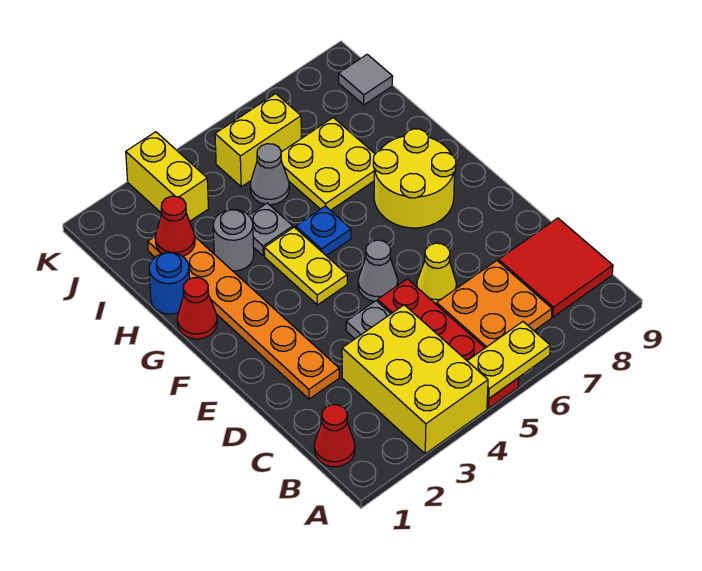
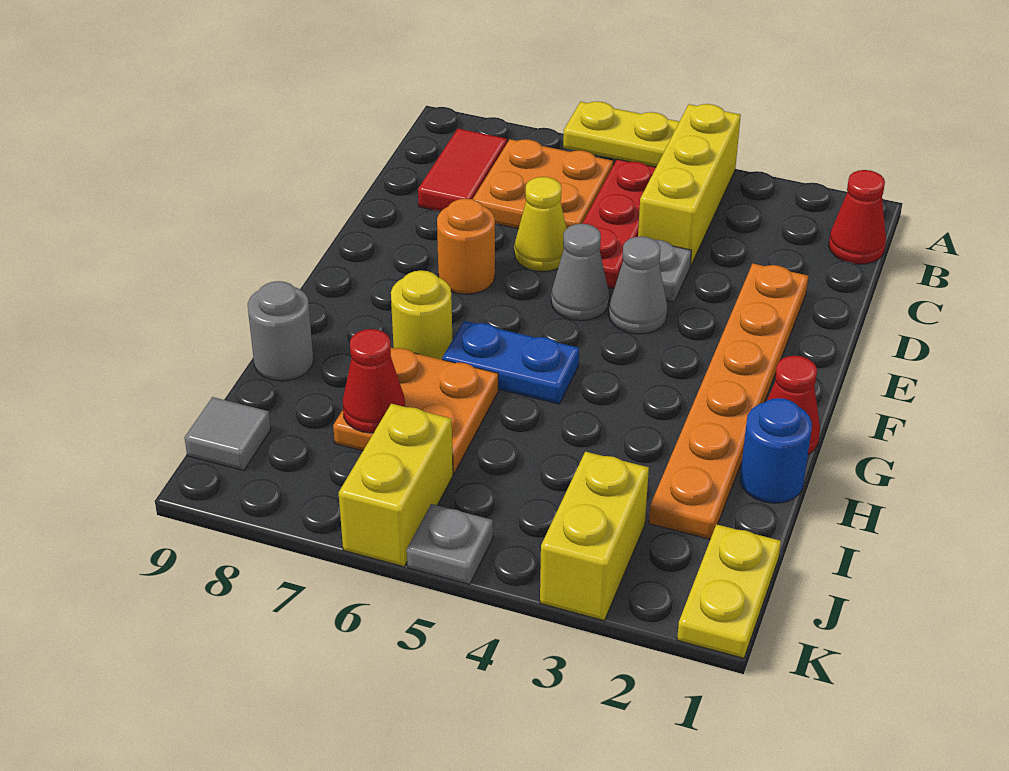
yellow brick A3:C4 level 1 -> yellow brick A4:C4 level 1
red tile B8:C9 level 1 -> red tile B8:C8 level 1
none -> orange round brick E7 level 1
yellow plate F4:G4 level 1 -> yellow plate J1:K1 level 1
yellow round brick F7:G8 level 1 -> yellow round brick G7 level 1
blue plate G5 level 1 -> blue plate G5:G6 level 1
grey round brick H3 level 1 -> grey round brick H9 level 1
grey plate H4 level 1 -> grey plate K5 level 1
yellow plate H6:I7 level 1 -> orange plate H6:I7 level 1
red cone I2 level 2 -> red cone I7 level 2
grey cone I5 level 1 -> grey cone E4 level 1
yellow brick J5:J6 level 1 -> yellow brick J6:K6 level 1

